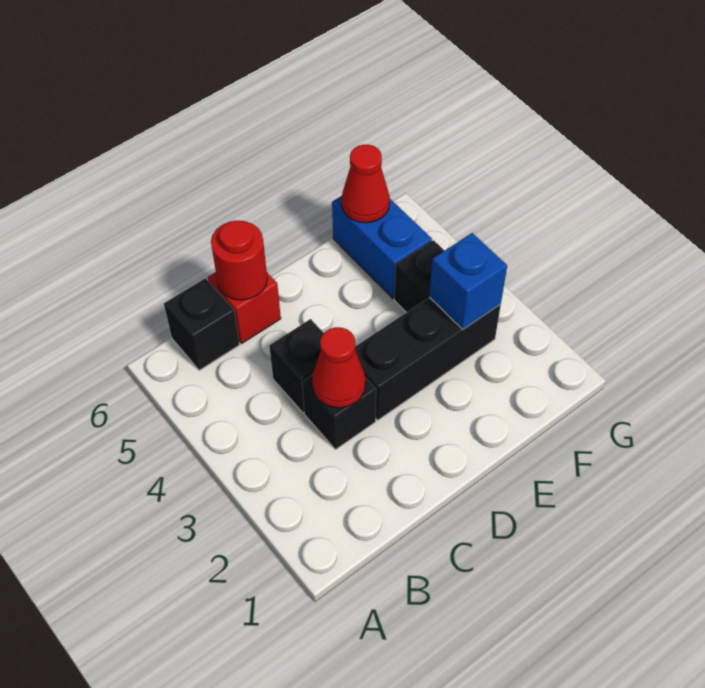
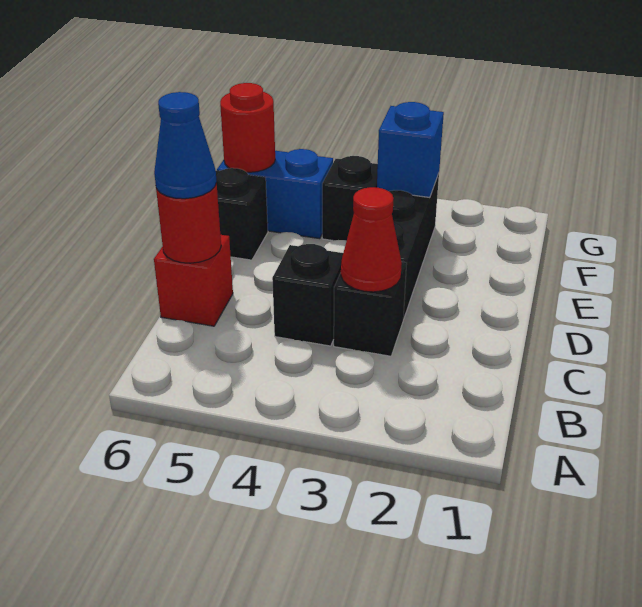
black brick B6 level 1 -> black brick E6 level 1
none -> blue cone C6 level 3
red cone F6 level 2 -> red round brick F6 level 2

